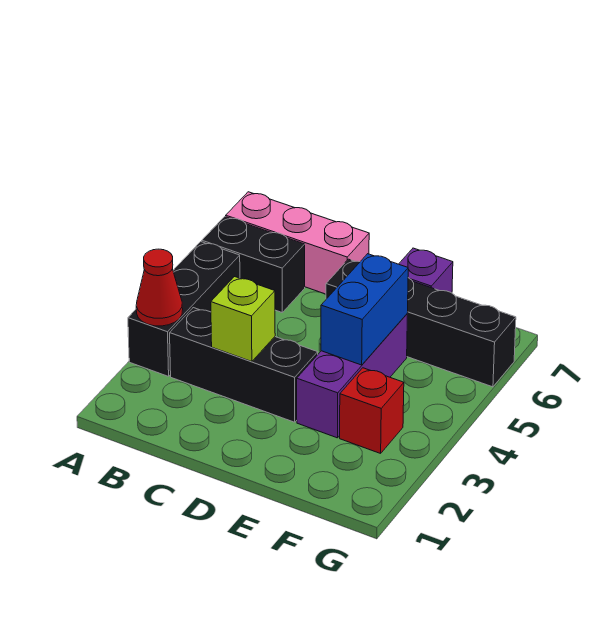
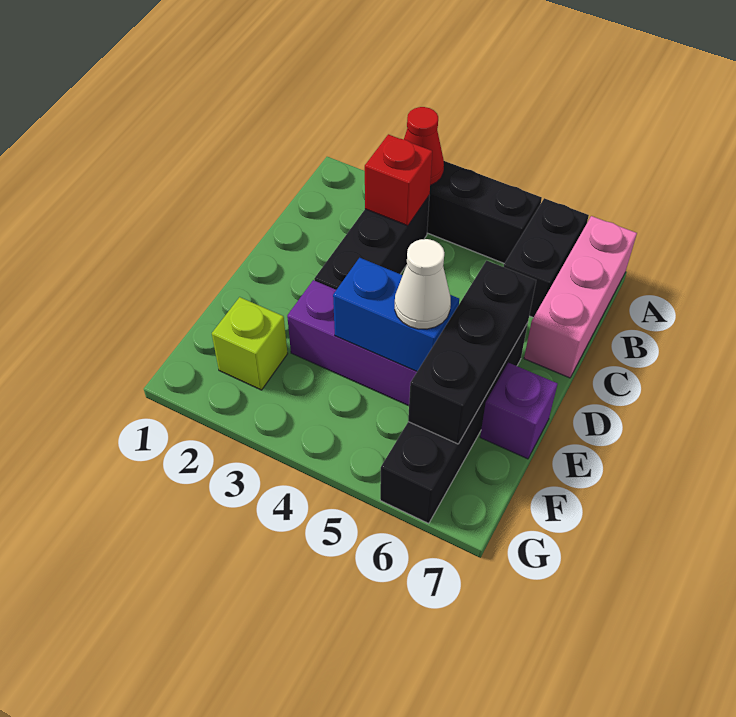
lime brick C3 level 2 -> lime brick F2 level 1
none -> black brick D6:F6 level 2
none -> white cone E5 level 3
red brick F3 level 1 -> red brick B3 level 2

